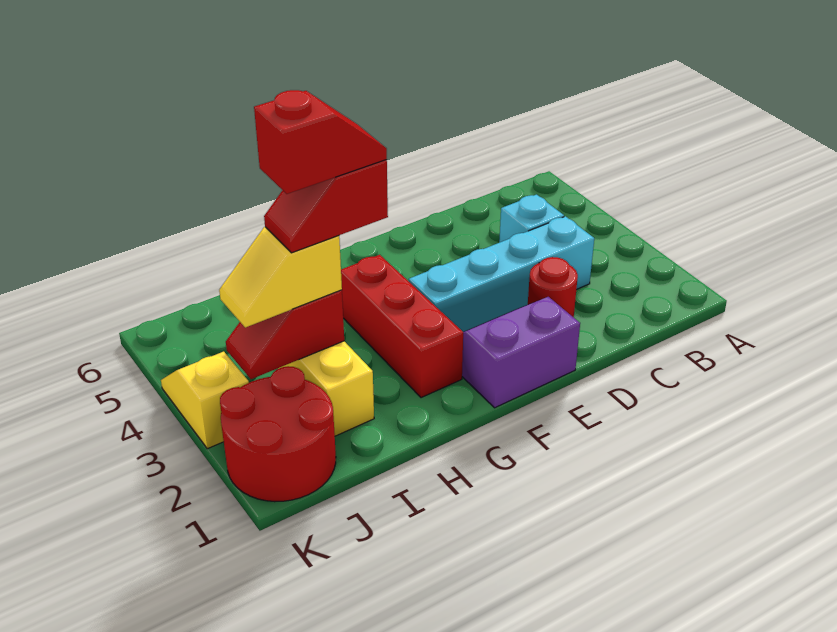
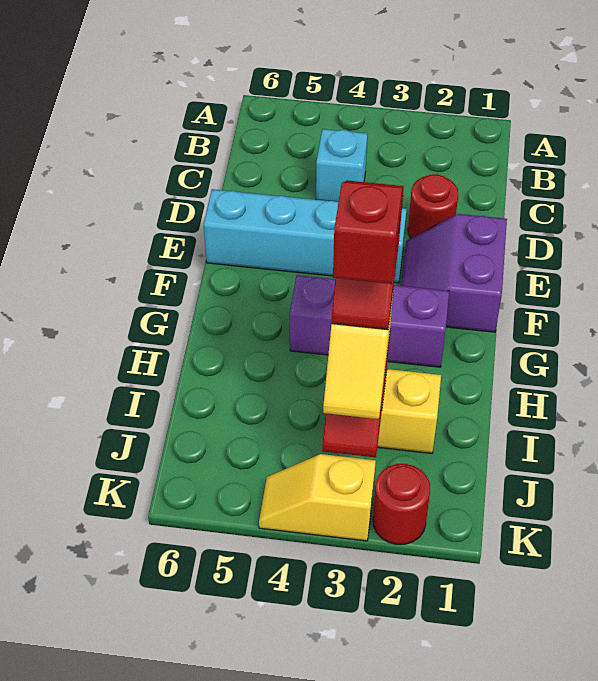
cyan brick C3:F3 level 1 -> cyan brick E3:E6 level 1
red brick G2:G4 level 1 -> purple brick G2:G4 level 1
red round brick J1:K2 level 1 -> red round brick K2 level 1

